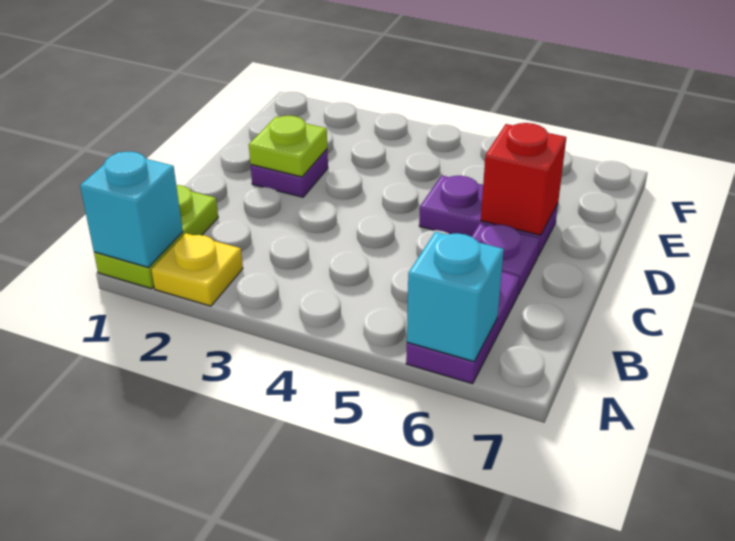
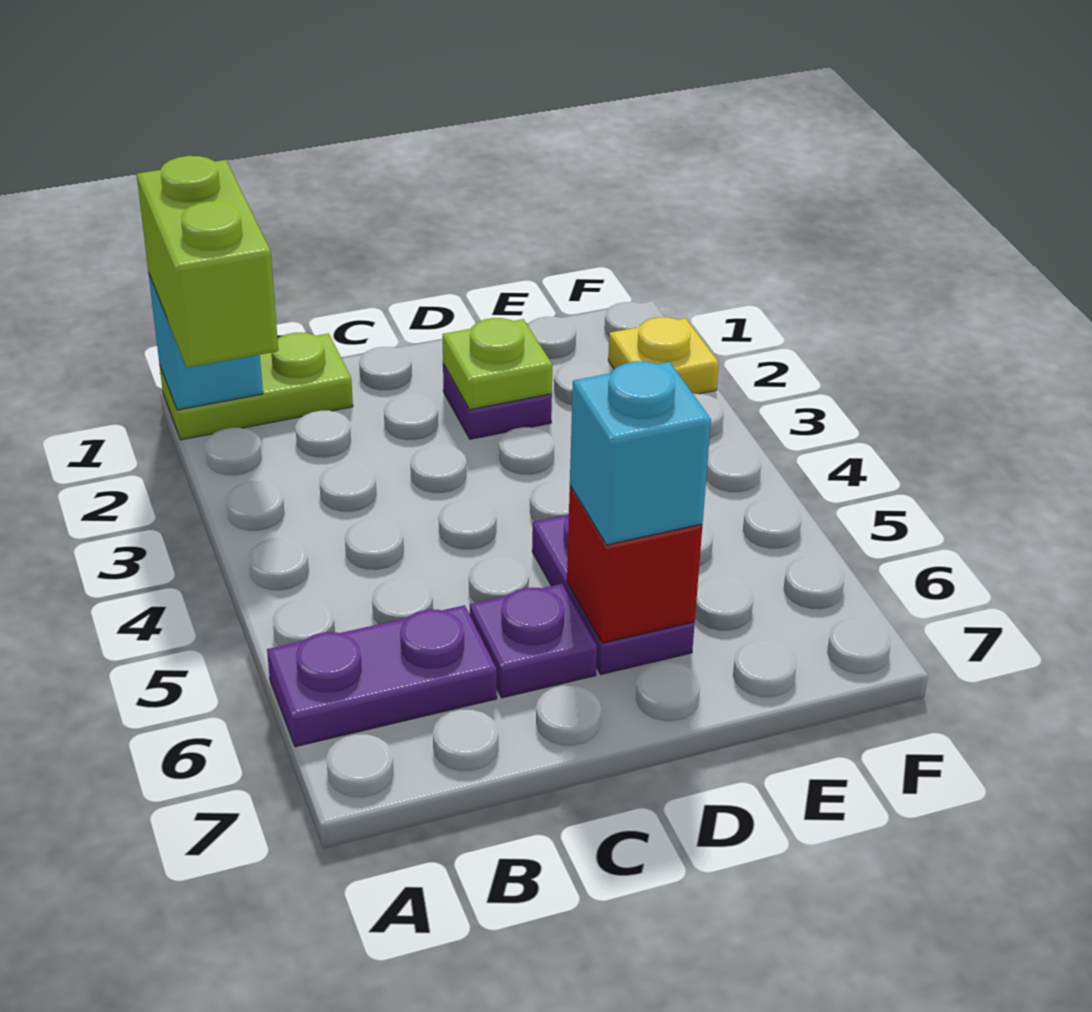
none -> lime brick A1:A2 level 3
yellow plate A2 level 1 -> yellow plate F2 level 1
cyan brick A6 level 2 -> cyan brick D6 level 3

